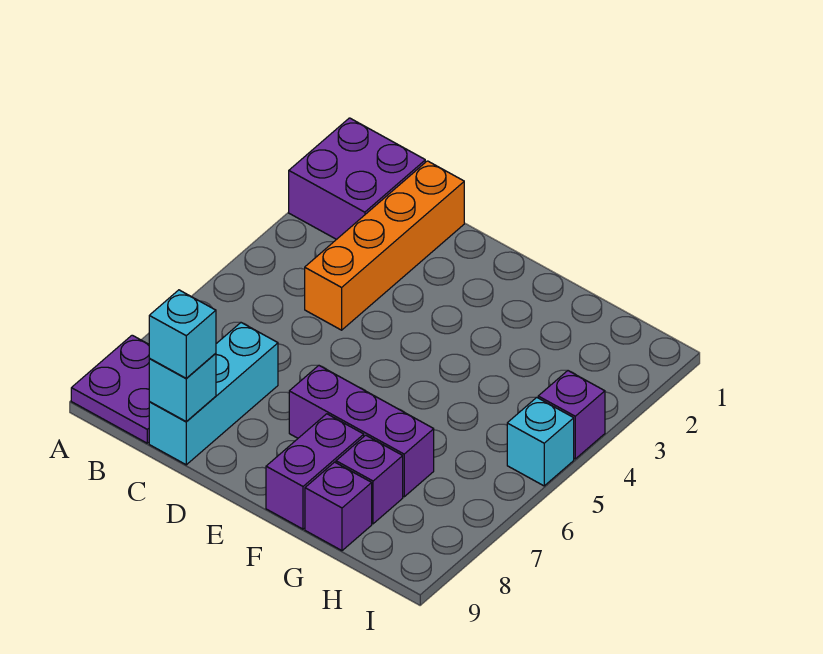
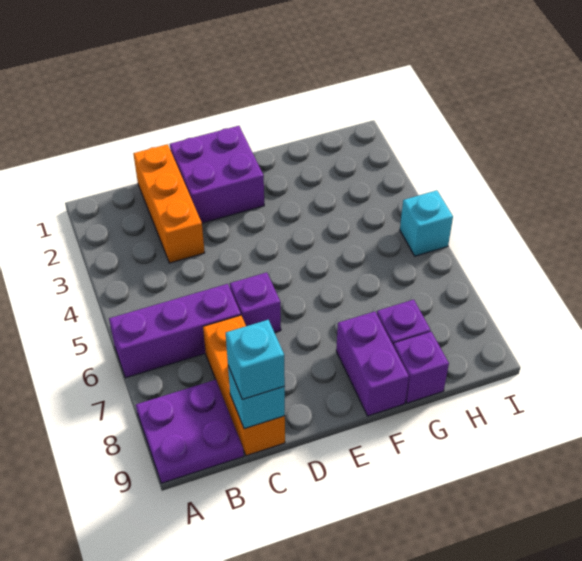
purple brick A1:B2 level 1 -> purple brick D1:E2 level 1
orange brick C1:C4 level 1 -> orange brick C1:C3 level 1
cyan brick C7:C9 level 1 -> orange brick C7:C9 level 1
purple brick E7:G7 level 1 -> purple brick A6:C6 level 1
purple brick I4 level 1 -> purple brick D6 level 1

